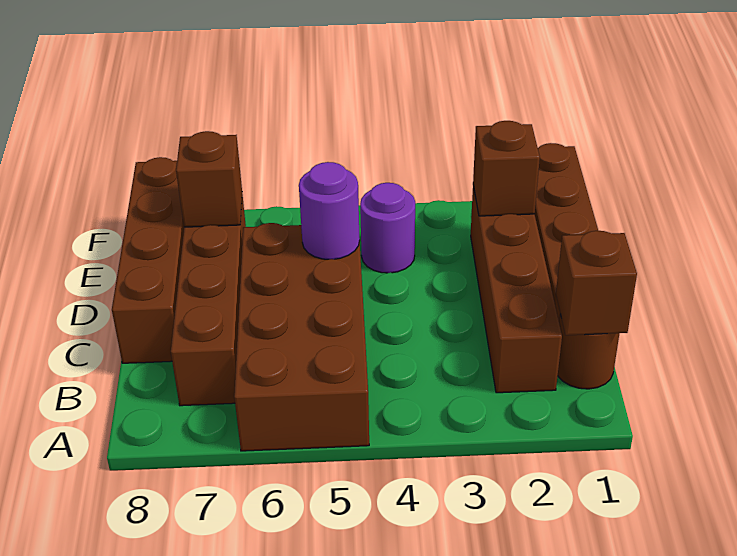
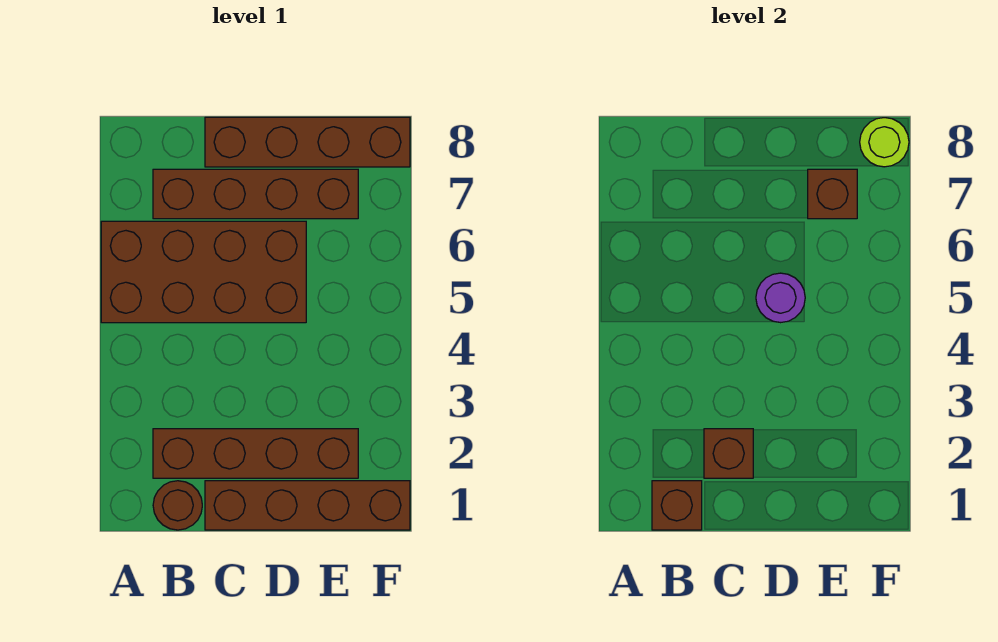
brown brick E2 level 2 -> brown brick C2 level 2
purple round brick E4 level 1 -> none
none -> lime round brick F8 level 2

